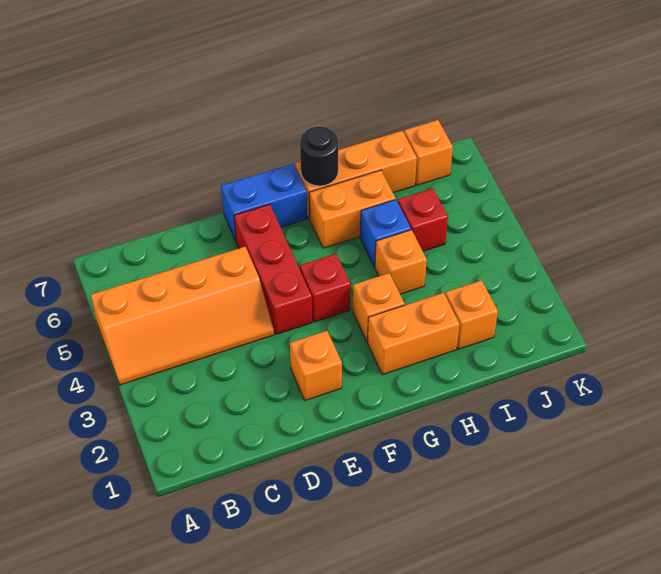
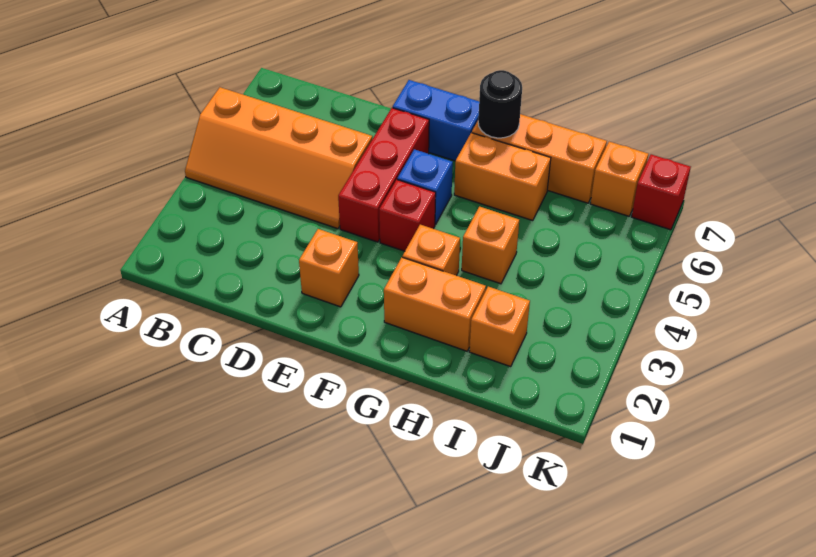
blue brick H5 level 1 -> blue brick F5 level 1
red brick I5 level 1 -> red brick K7 level 1

